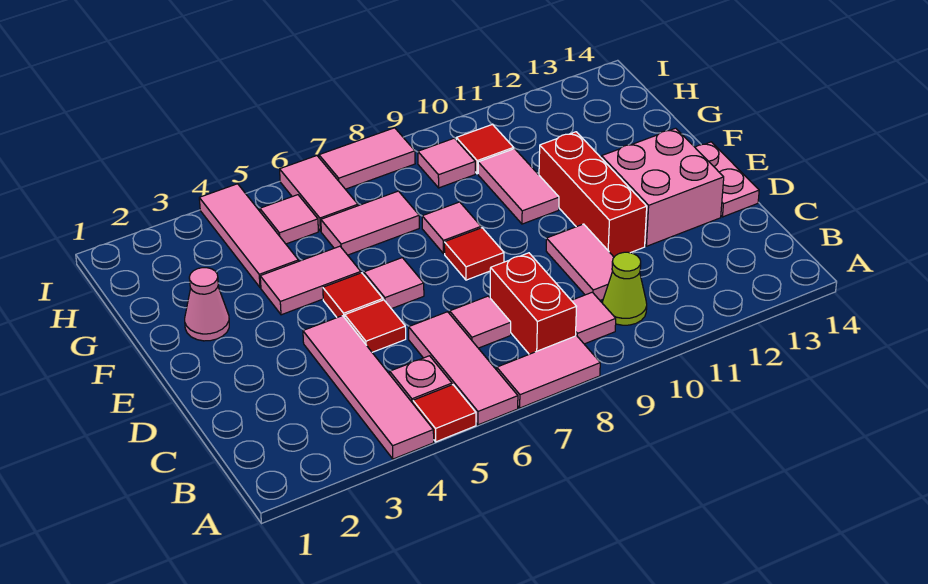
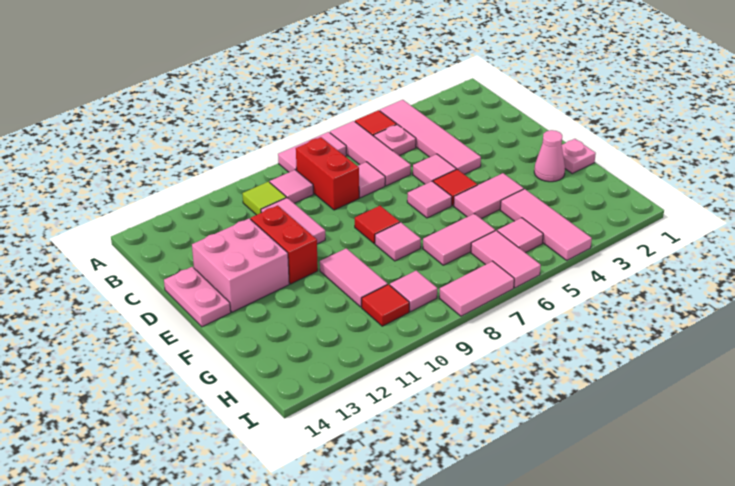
lime cone B10 level 1 -> lime tile B10 level 1
red tile D5 level 1 -> pink tile D5 level 1
red brick D11:F11 level 1 -> red brick D11:E11 level 1
none -> pink plate F1 level 1

